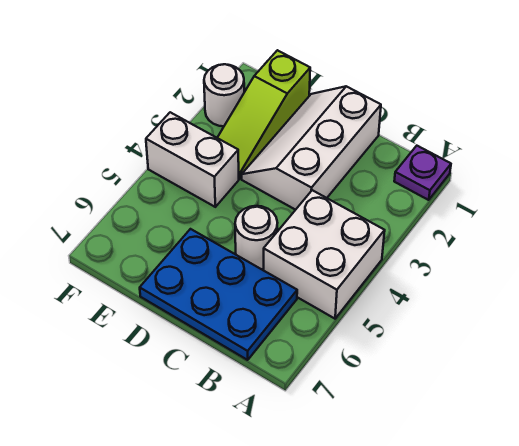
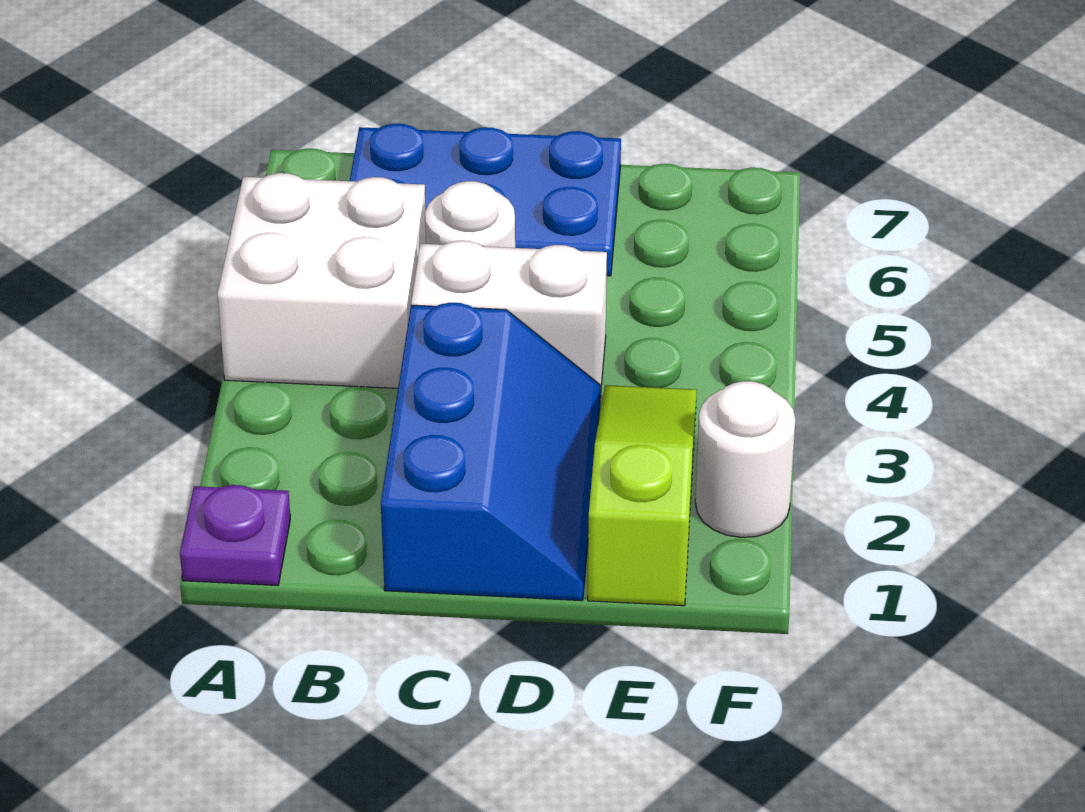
white slope C1:D3 level 1 top C -> blue slope C1:D3 level 1 top C
white brick E4:F4 level 1 -> white brick C4:D4 level 1

